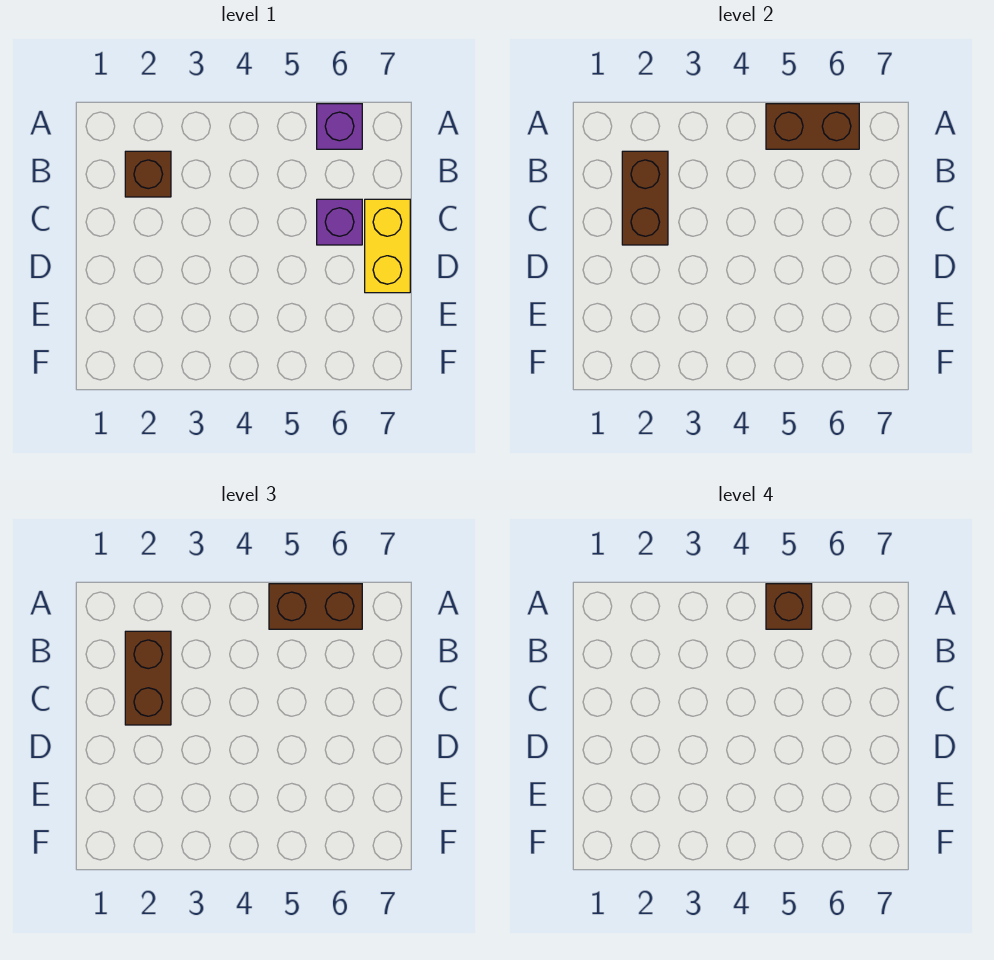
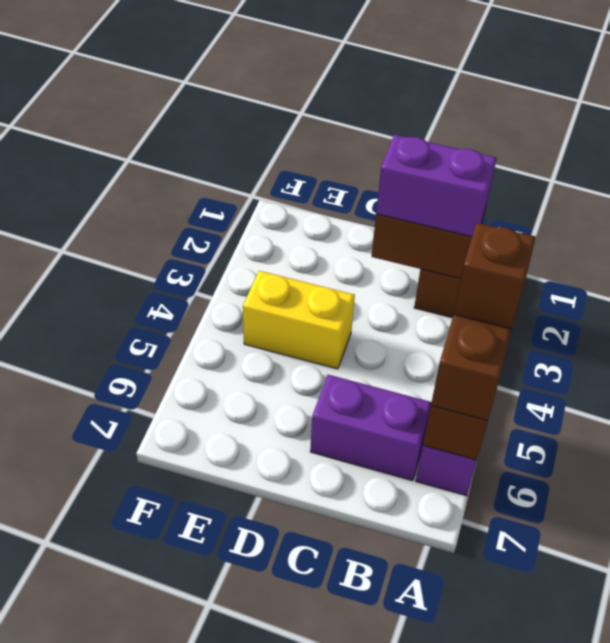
brown brick B2:C2 level 3 -> purple brick B2:C2 level 3
purple brick C6 level 1 -> purple brick B6:C6 level 1
yellow brick C7:D7 level 1 -> yellow brick D4:E4 level 1

